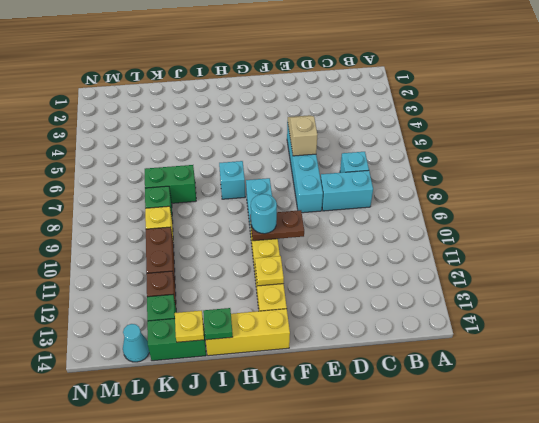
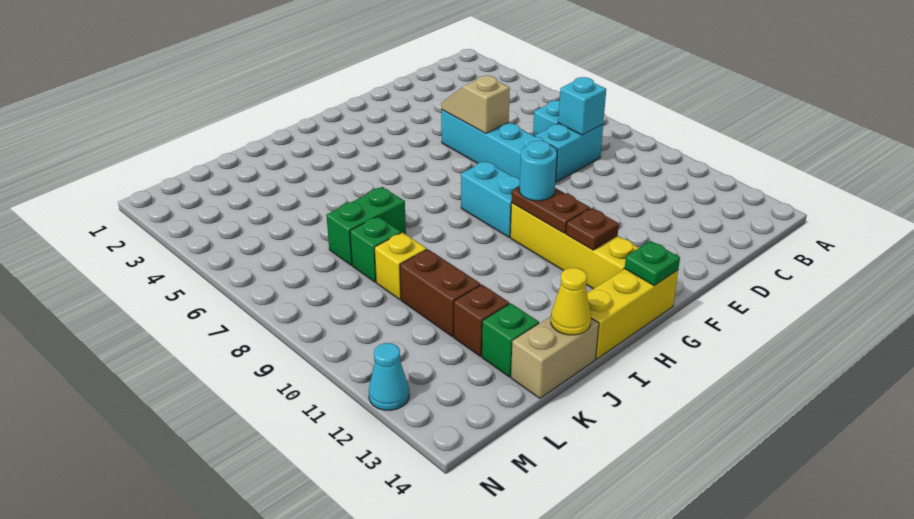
brown plate F10:G10 level 2 -> brown plate G10:G11 level 2
yellow plate G12 level 2 -> brown plate G12 level 2
cyan brick H7 level 1 -> cyan brick C8 level 2
green plate I14 level 2 -> green plate G14 level 2
green brick J14:K14 level 1 -> tan brick J14:K14 level 1
yellow plate J14 level 2 -> yellow cone J14 level 2
cyan cone L14 level 1 -> cyan cone N12 level 1

